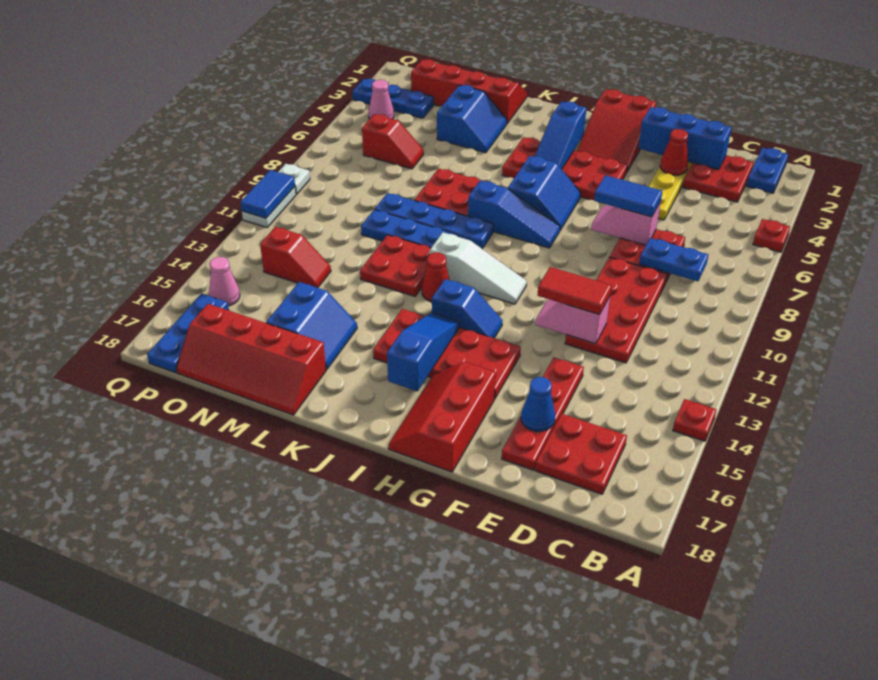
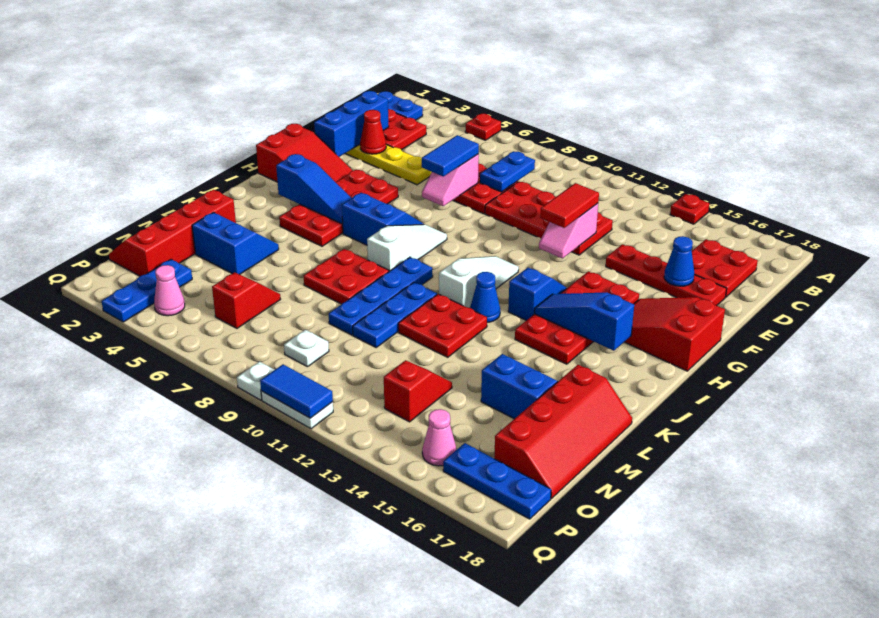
red slope G16:H18 level 1 top G -> red slope G16:H18 level 1 top 18
blue slope H8:J8 level 1 top J -> white slope H8:J8 level 1 top J
red cone J12 level 1 -> blue cone J12 level 1
none -> white plate O9 level 1

